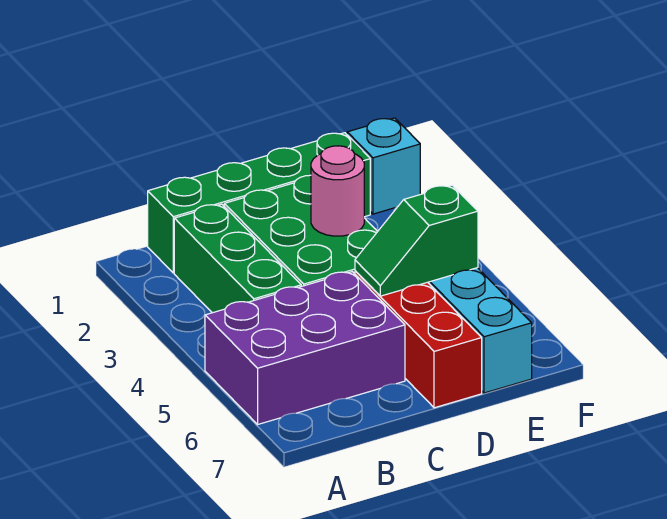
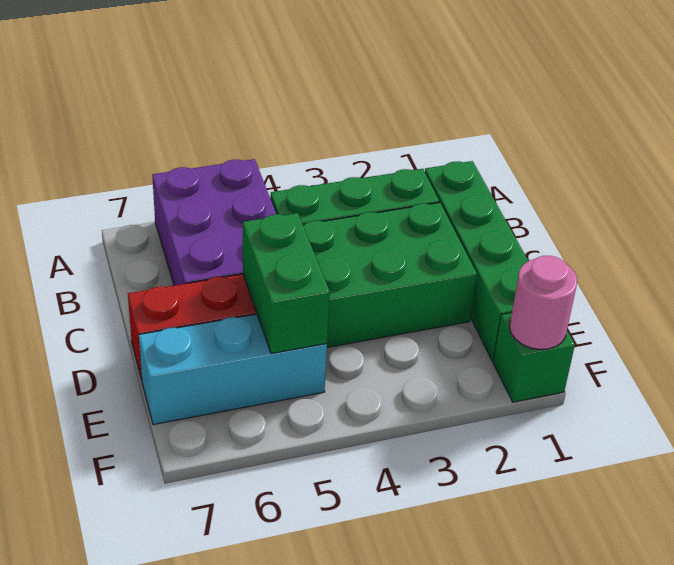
pink round brick D3 level 2 -> pink round brick F1 level 2
green slope D5:E5 level 2 top E -> green brick D5:E5 level 2
cyan brick F1 level 1 -> green brick F1 level 1

